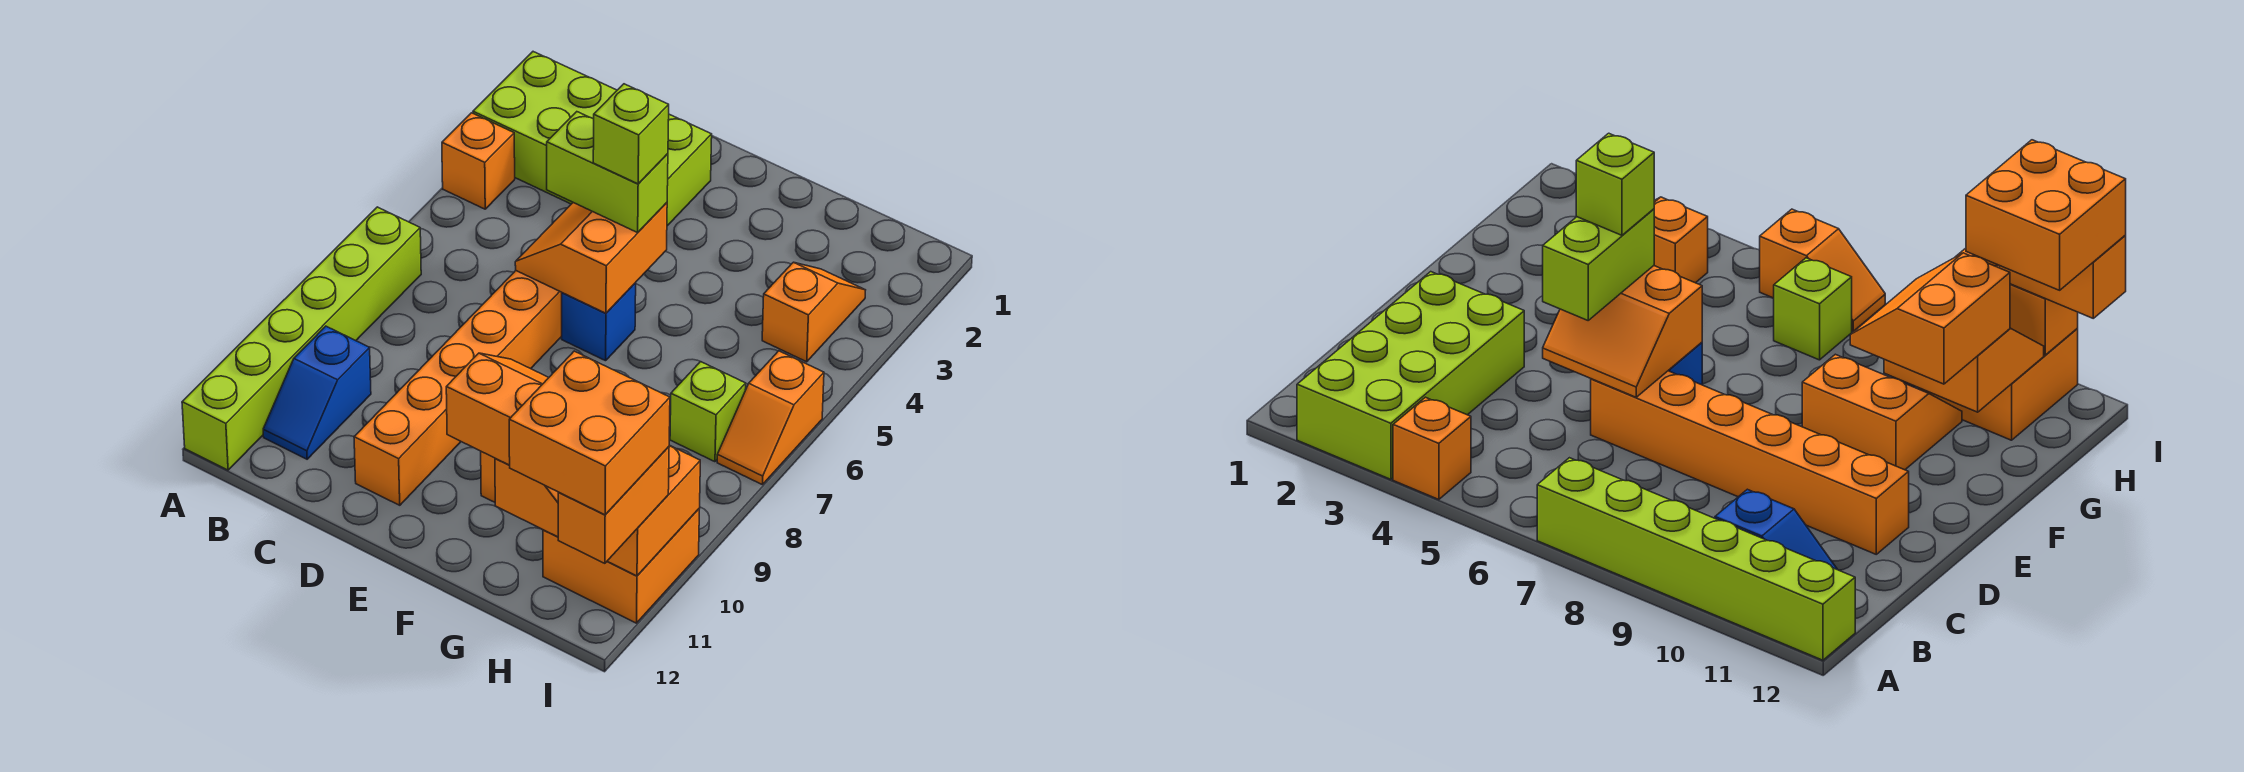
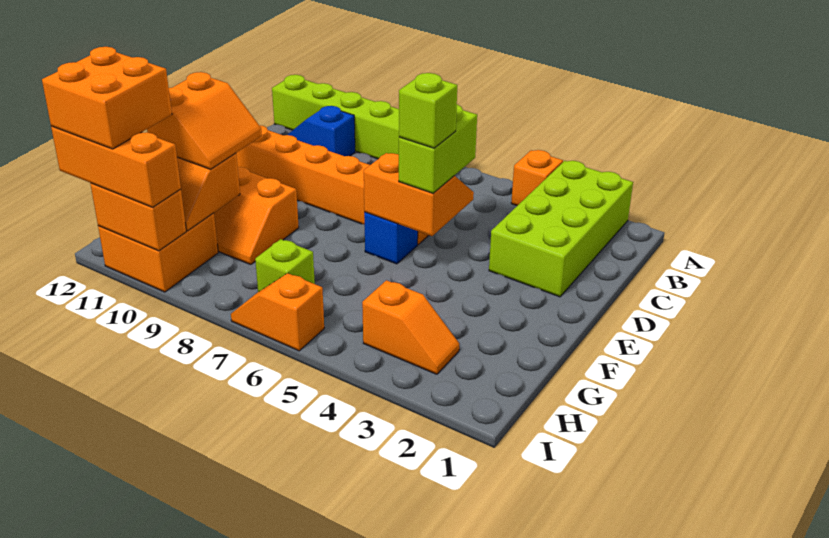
orange brick I11:I12 level 3 -> orange brick I10:I12 level 3

